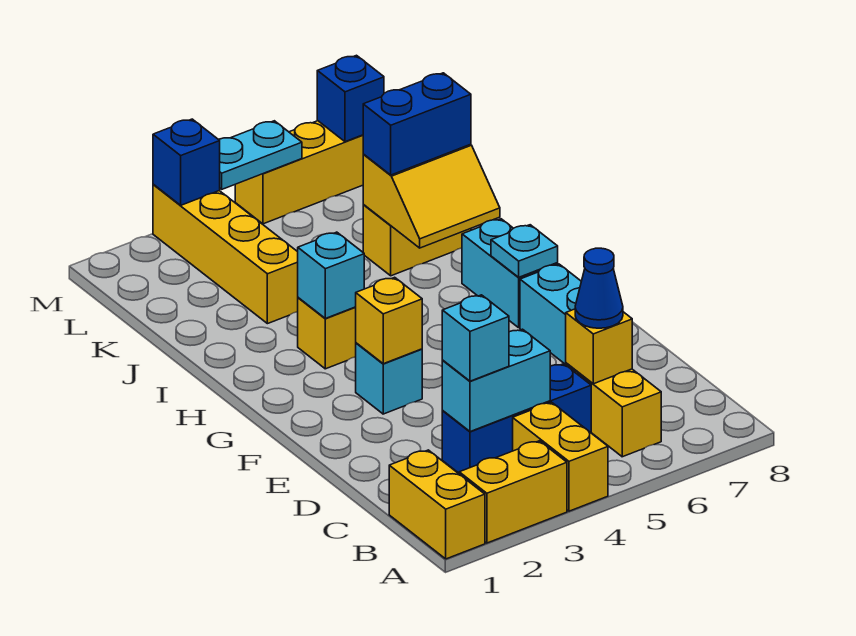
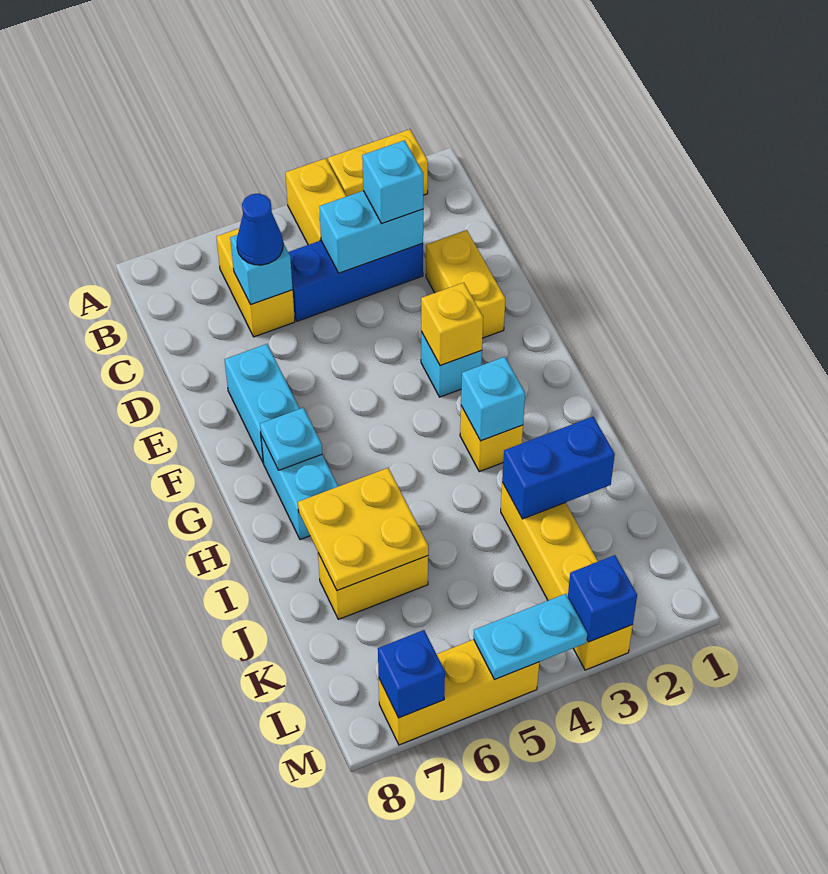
yellow brick A1:B1 level 1 -> yellow brick D2:E2 level 1
yellow brick C6 level 2 -> cyan brick C6 level 2
yellow slope I6:J7 level 2 top J -> yellow plate I6:J7 level 2
blue brick J6:J7 level 3 -> blue brick J2:J3 level 2

